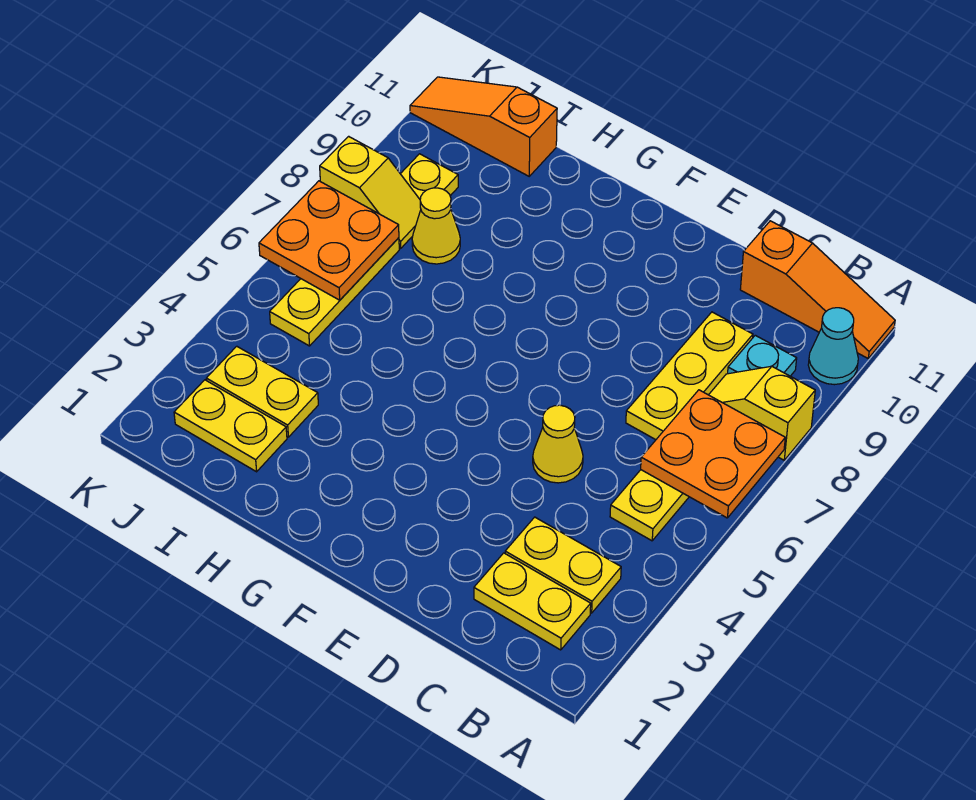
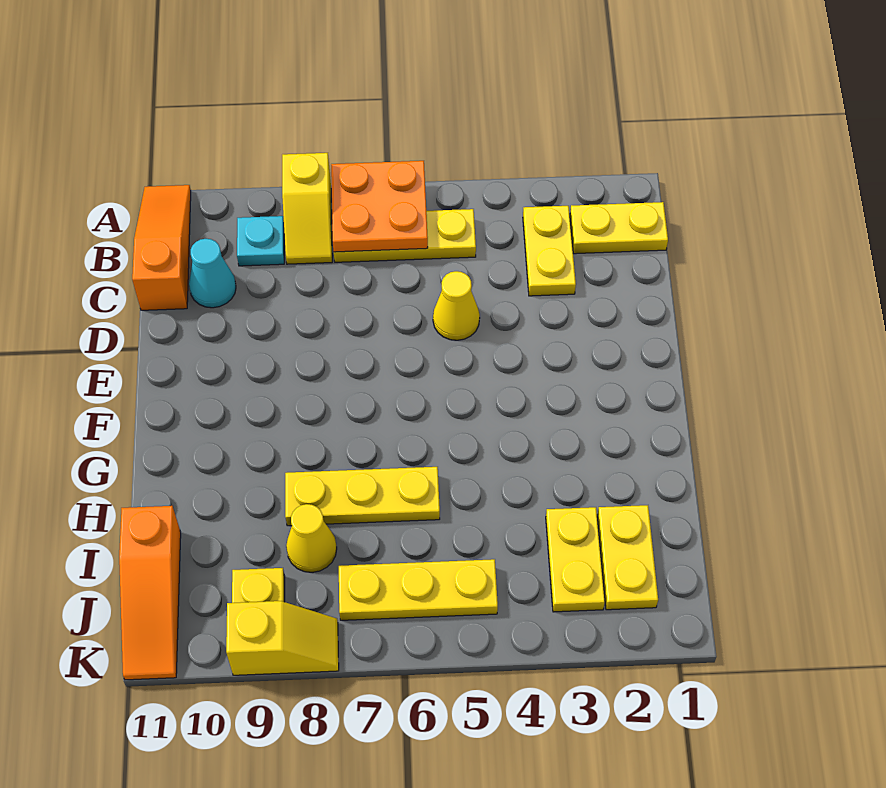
cyan cone A10 level 1 -> cyan cone C10 level 1
yellow plate B2:C2 level 1 -> yellow plate B1:B2 level 1
yellow plate C7:C9 level 1 -> yellow plate H6:H8 level 1
orange plate J6:K7 level 2 -> none
yellow slope J8:K8 level 1 top K -> yellow slope K8:K9 level 1 top 9

